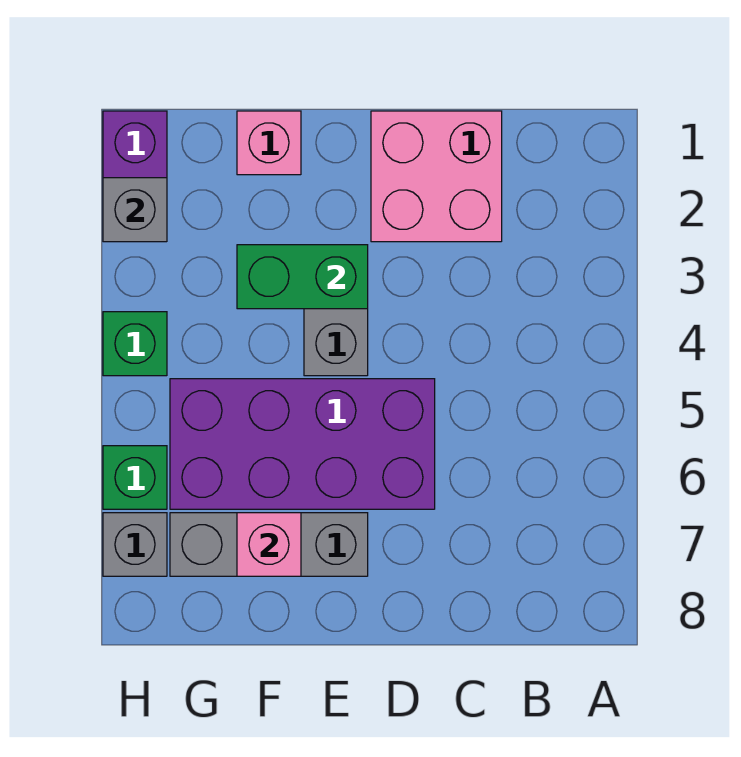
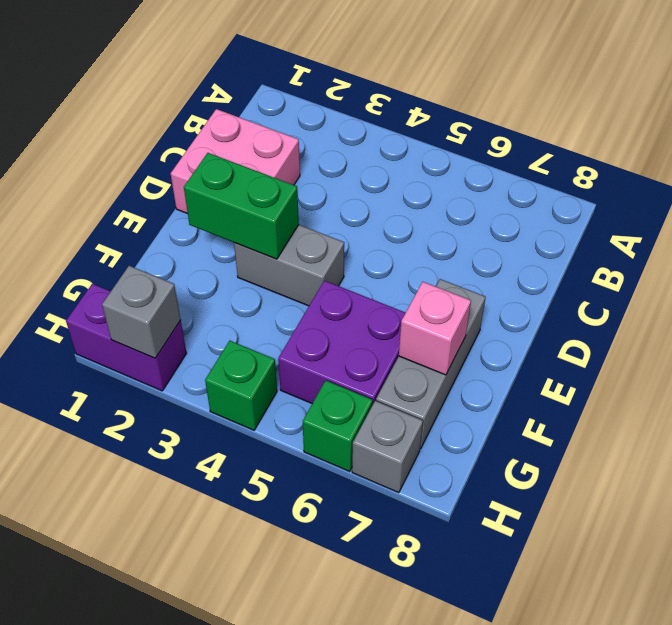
purple brick D5:G6 level 1 -> purple brick F5:G6 level 1
green brick E3:F3 level 2 -> green brick E2:E3 level 2
pink brick F1 level 1 -> none

